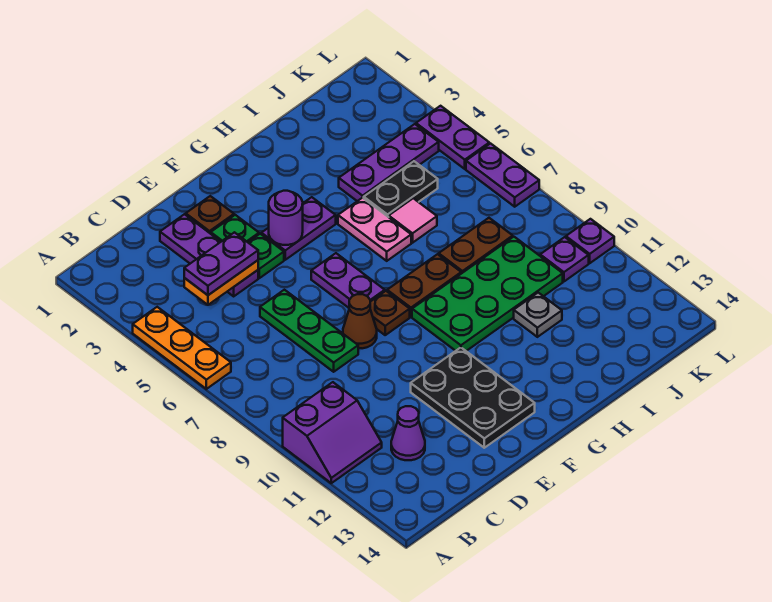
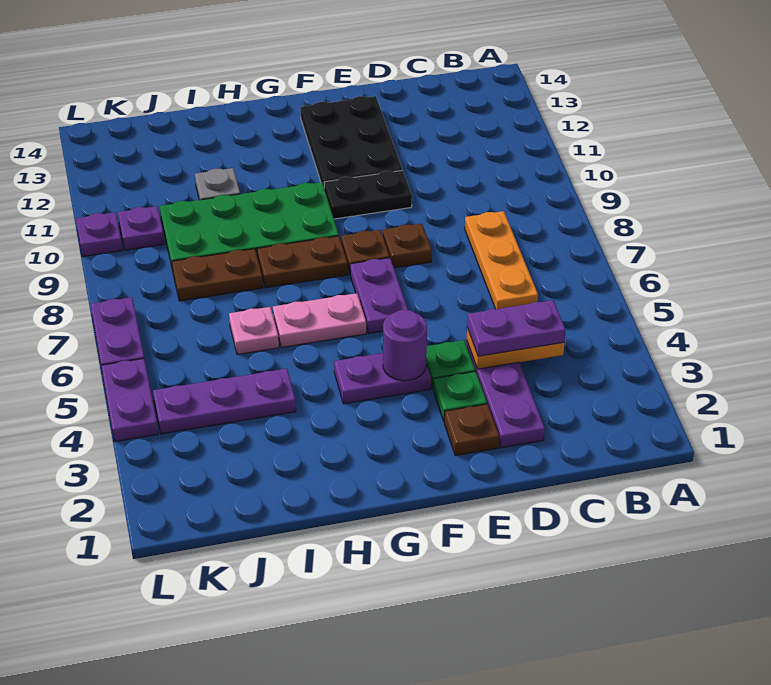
orange plate A4:A6 level 1 -> orange plate C6:C8 level 1
purple slope A10:B11 level 1 top 10 -> none
purple cone C12 level 1 -> none
green plate D6:D8 level 1 -> none
brown cone E8 level 1 -> brown plate E8 level 1
pink plate H5:H6 level 1 -> pink plate G6:H6 level 1
black plate I5:J5 level 1 -> black plate E10:F10 level 1
pink tile I6 level 1 -> pink plate I6 level 1

